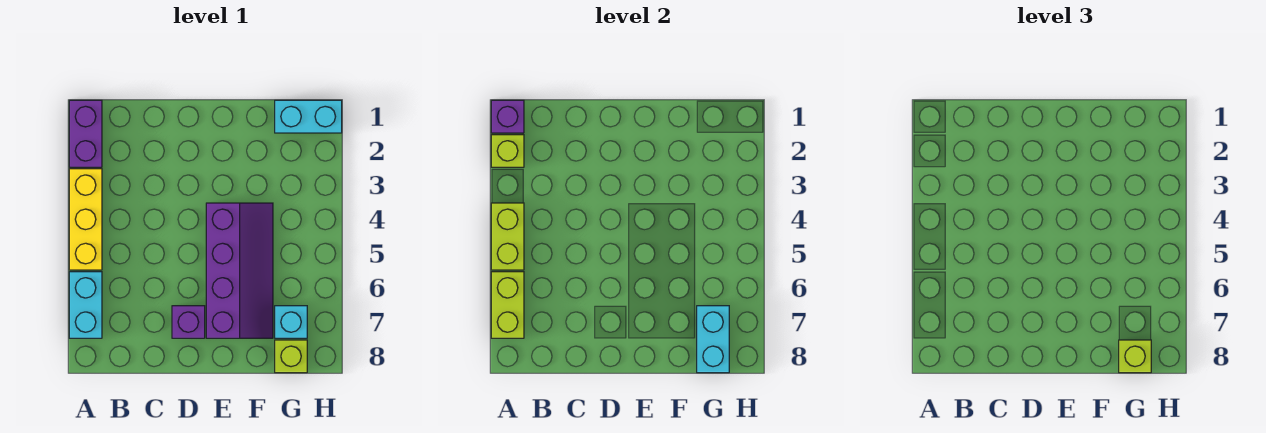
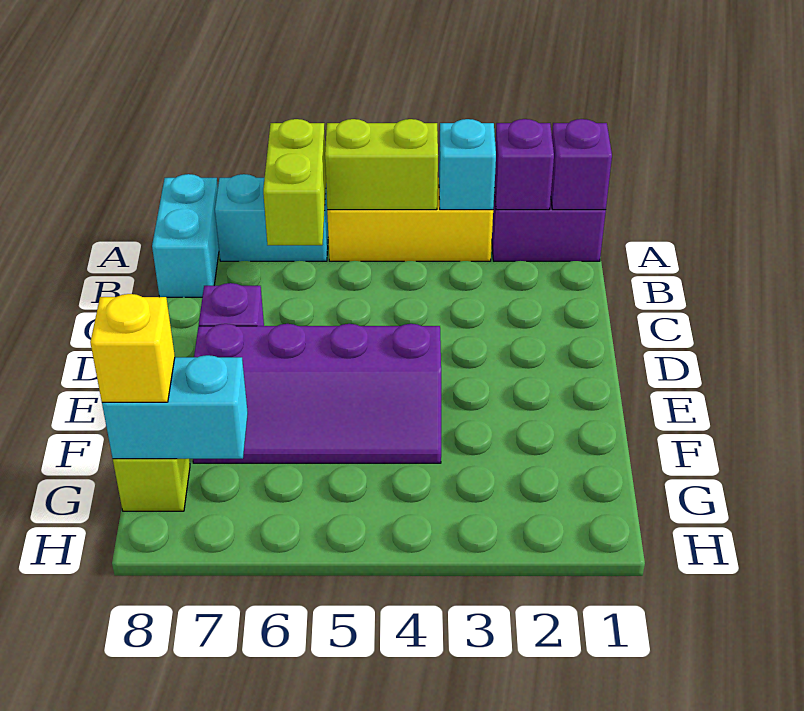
lime brick A2 level 2 -> purple brick A2 level 2
lime brick A6:A7 level 2 -> lime brick A6:B6 level 2
cyan brick G1:H1 level 1 -> cyan brick A8:B8 level 1
cyan brick G7 level 1 -> cyan brick A3 level 2
lime brick G8 level 3 -> yellow brick G8 level 3

